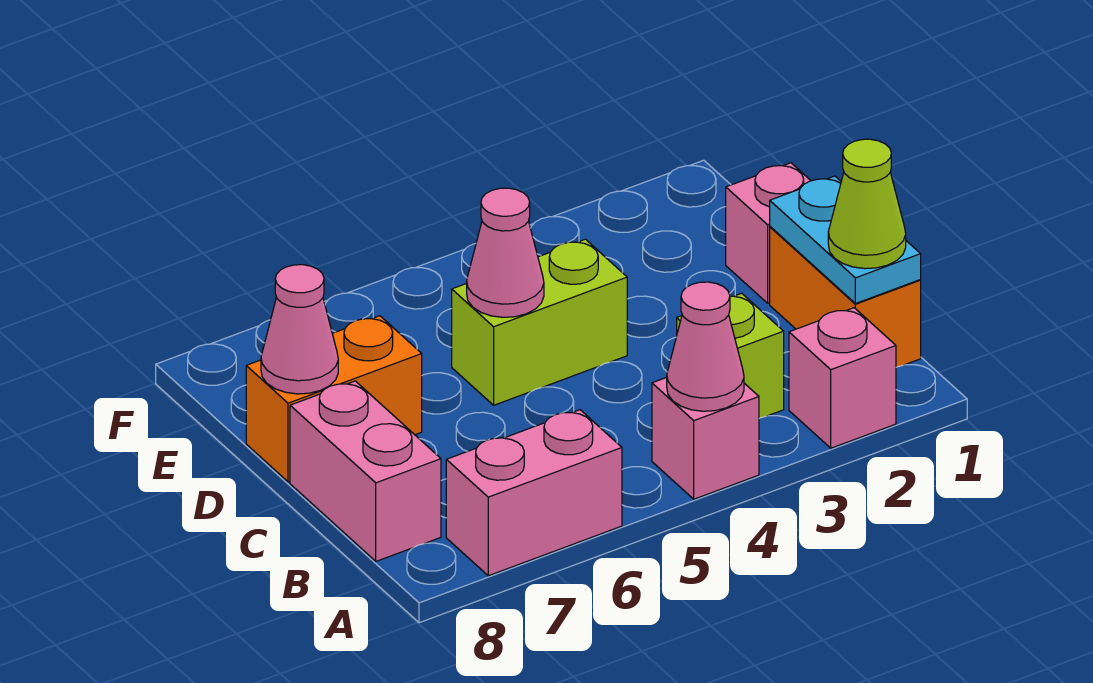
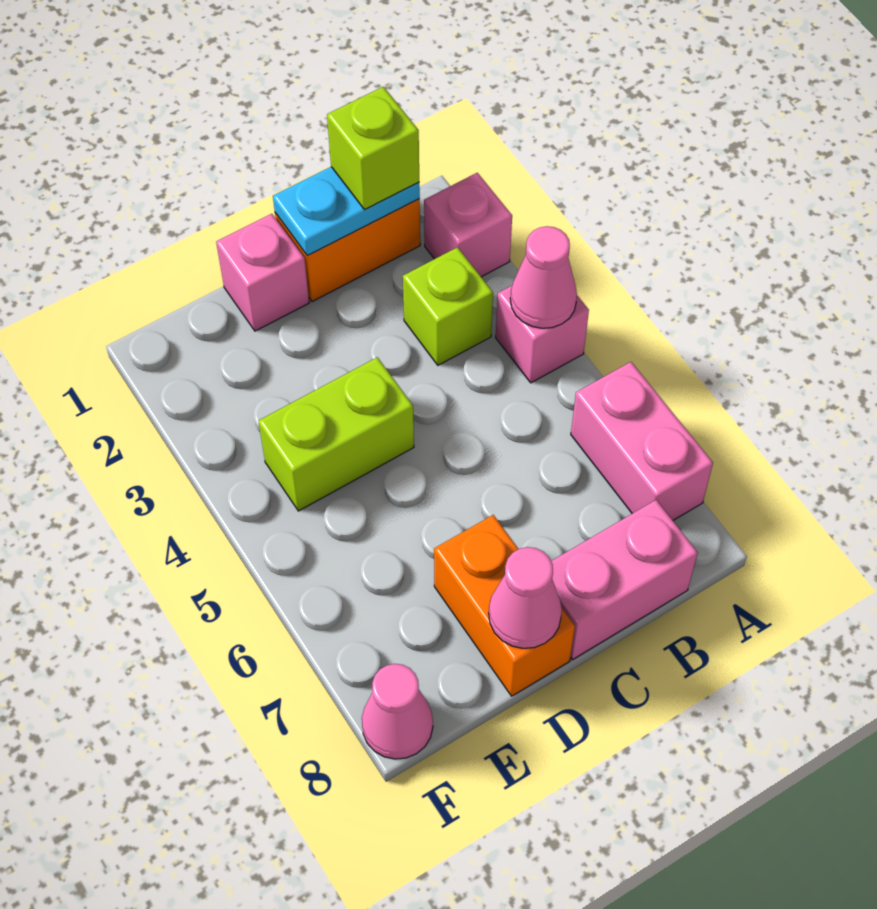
lime cone B1 level 3 -> lime brick B1 level 3
lime brick D4:D5 level 1 -> lime brick D4:E4 level 1
pink cone D5 level 2 -> pink cone F8 level 1

